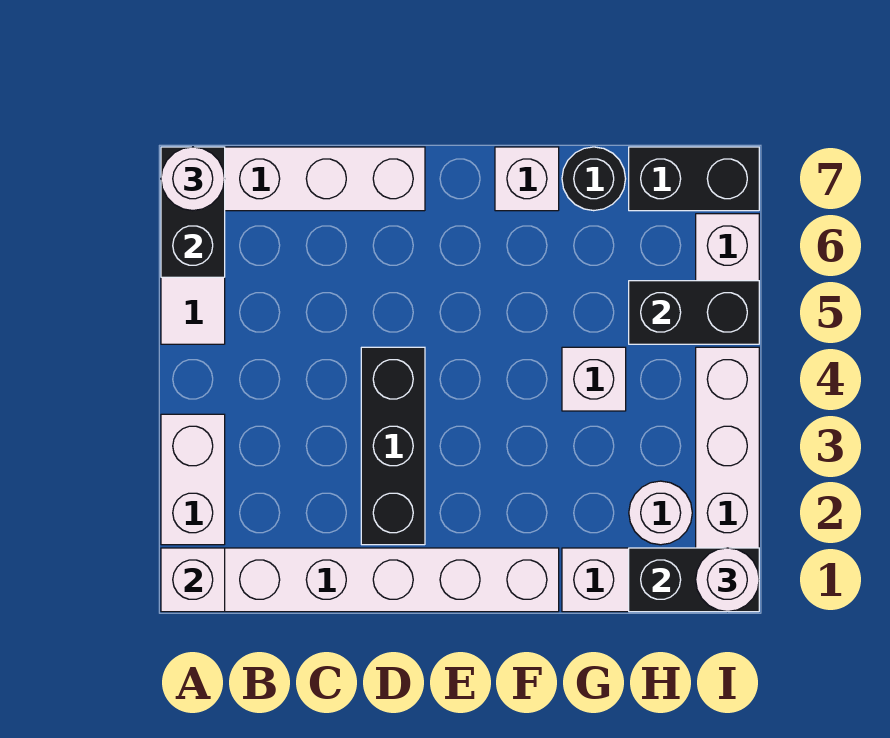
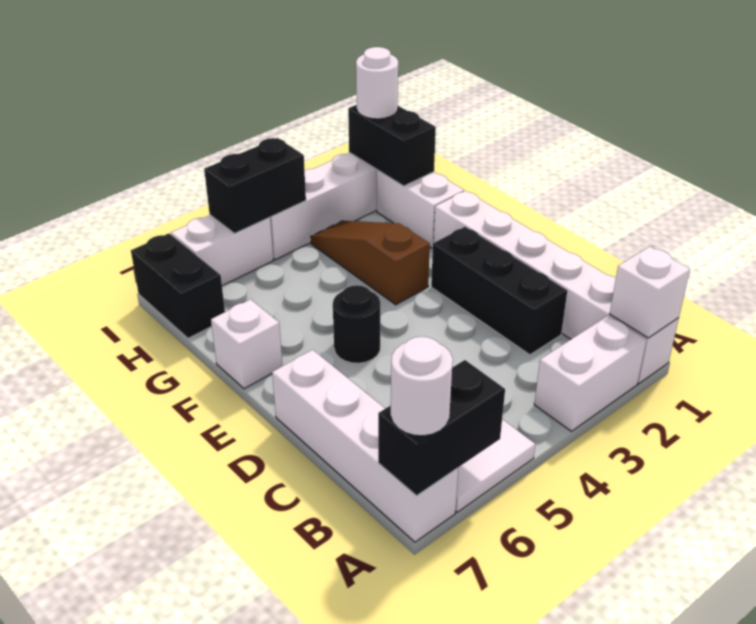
black brick D2:D4 level 1 -> black brick C2:E2 level 1
none -> brown slope F3:H3 level 1 top F
white brick G4 level 1 -> none
black round brick G7 level 1 -> black round brick E5 level 1
white round brick H2 level 1 -> none
black brick H5:I5 level 2 -> black brick I4:I5 level 2

